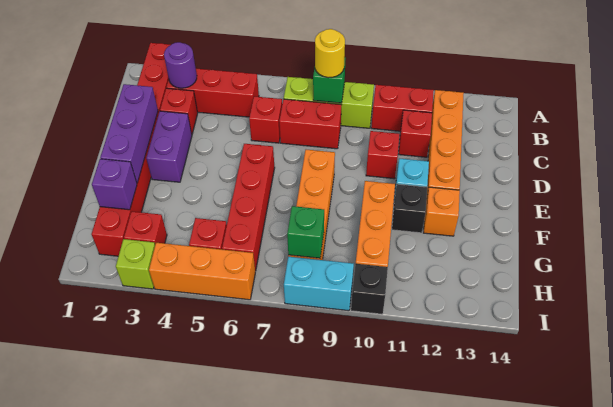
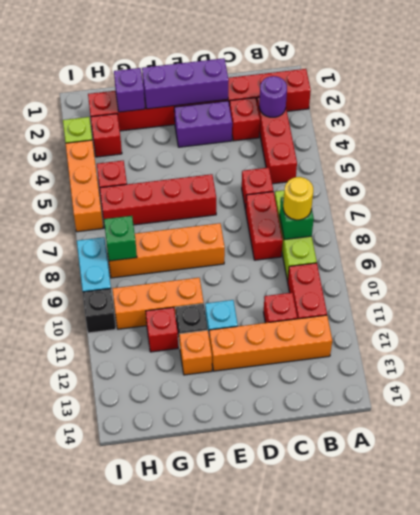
red brick D10 level 1 -> red brick G11 level 1

